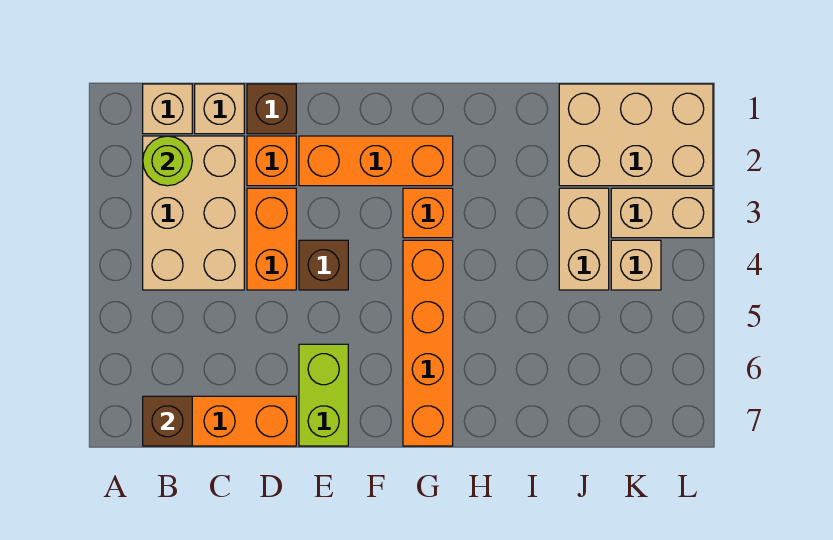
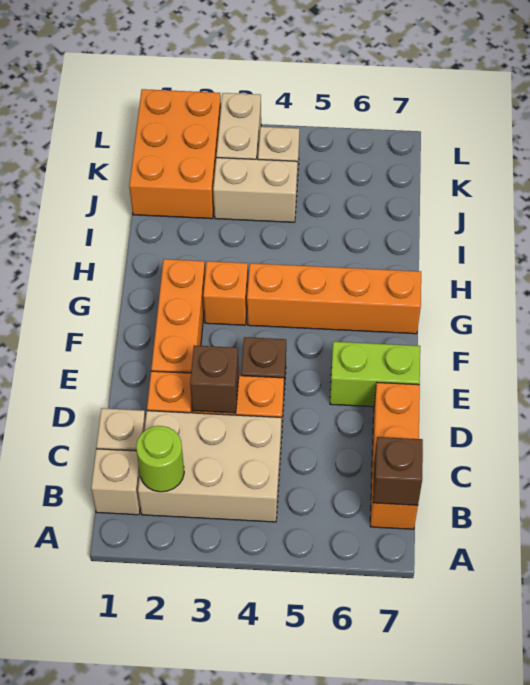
brown brick D1 level 1 -> brown brick D3 level 2
tan brick J1:L2 level 1 -> orange brick J1:L2 level 1

